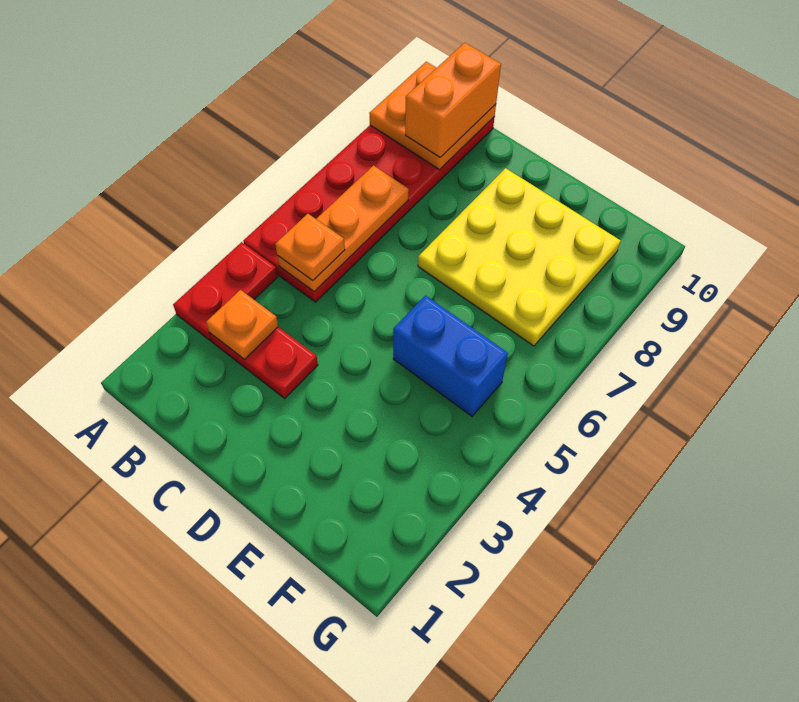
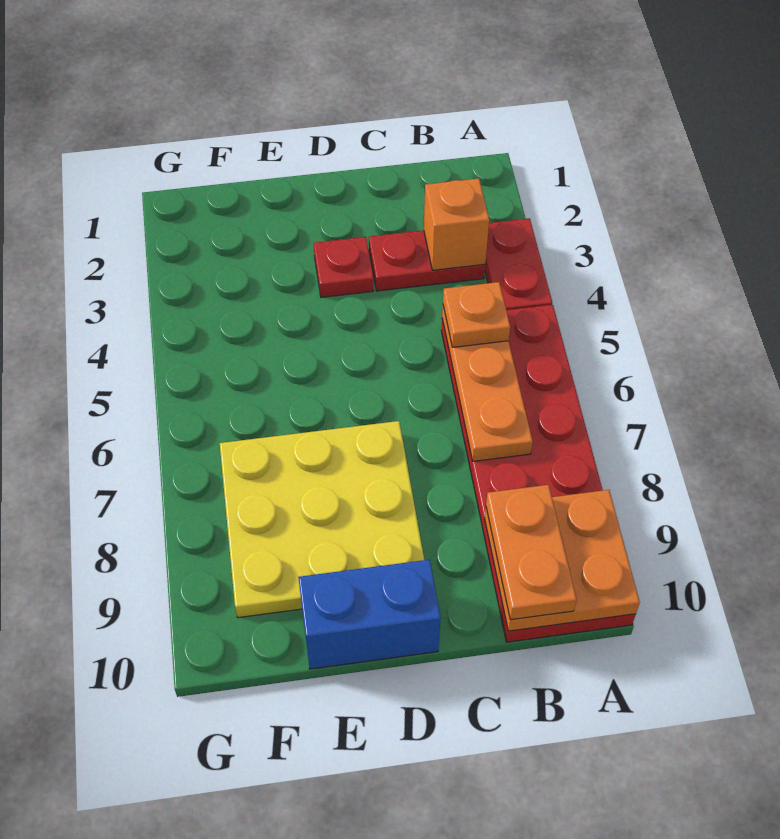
orange plate B3 level 2 -> orange brick B3 level 2
orange brick B9:B10 level 3 -> orange plate B9:B10 level 3
none -> red plate D3 level 1
blue brick E5:F5 level 1 -> blue brick D10:E10 level 1

